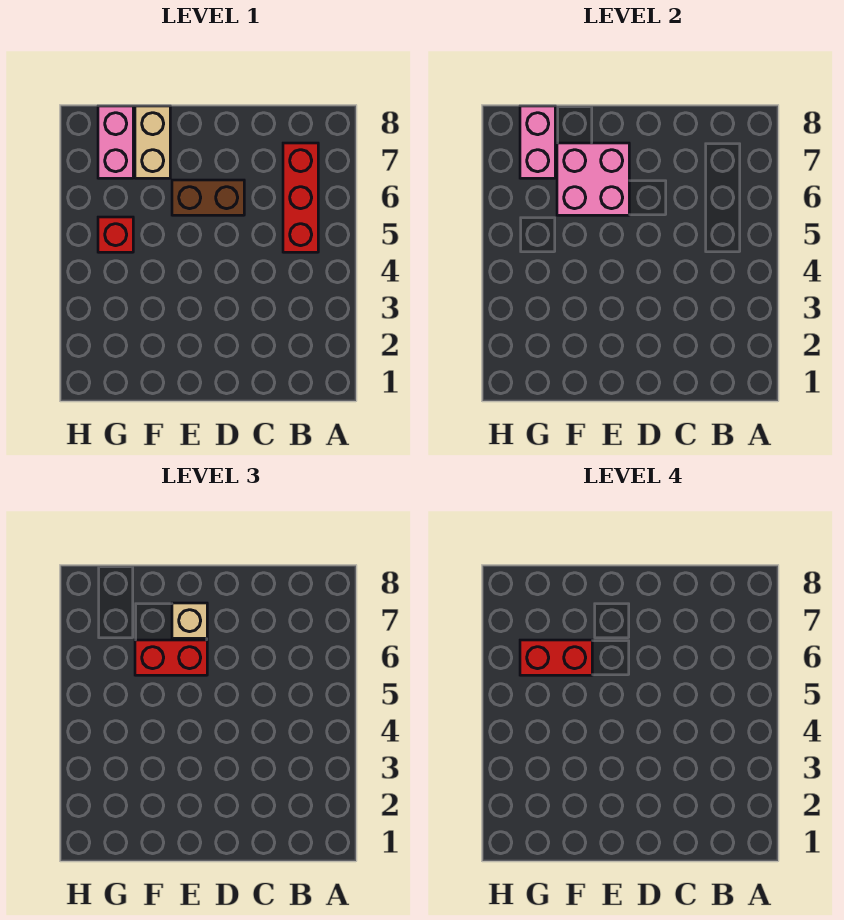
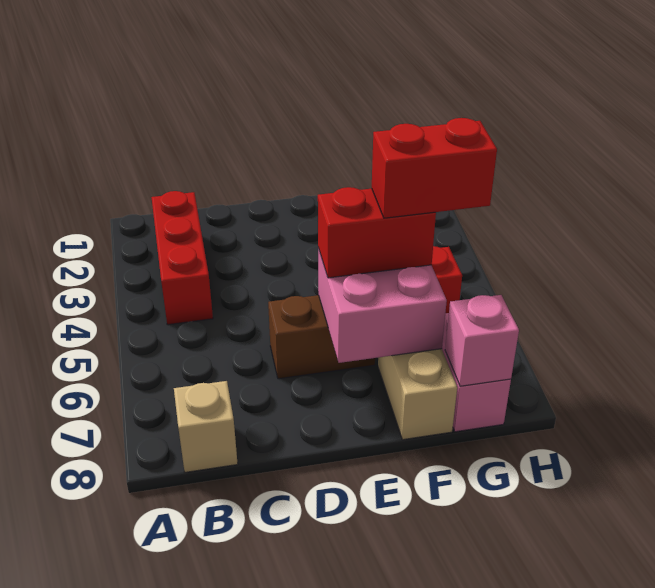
red brick B5:B7 level 1 -> red brick B2:B4 level 1
tan brick E7 level 3 -> tan brick B8 level 1
pink brick G7:G8 level 2 -> pink brick G8 level 2

